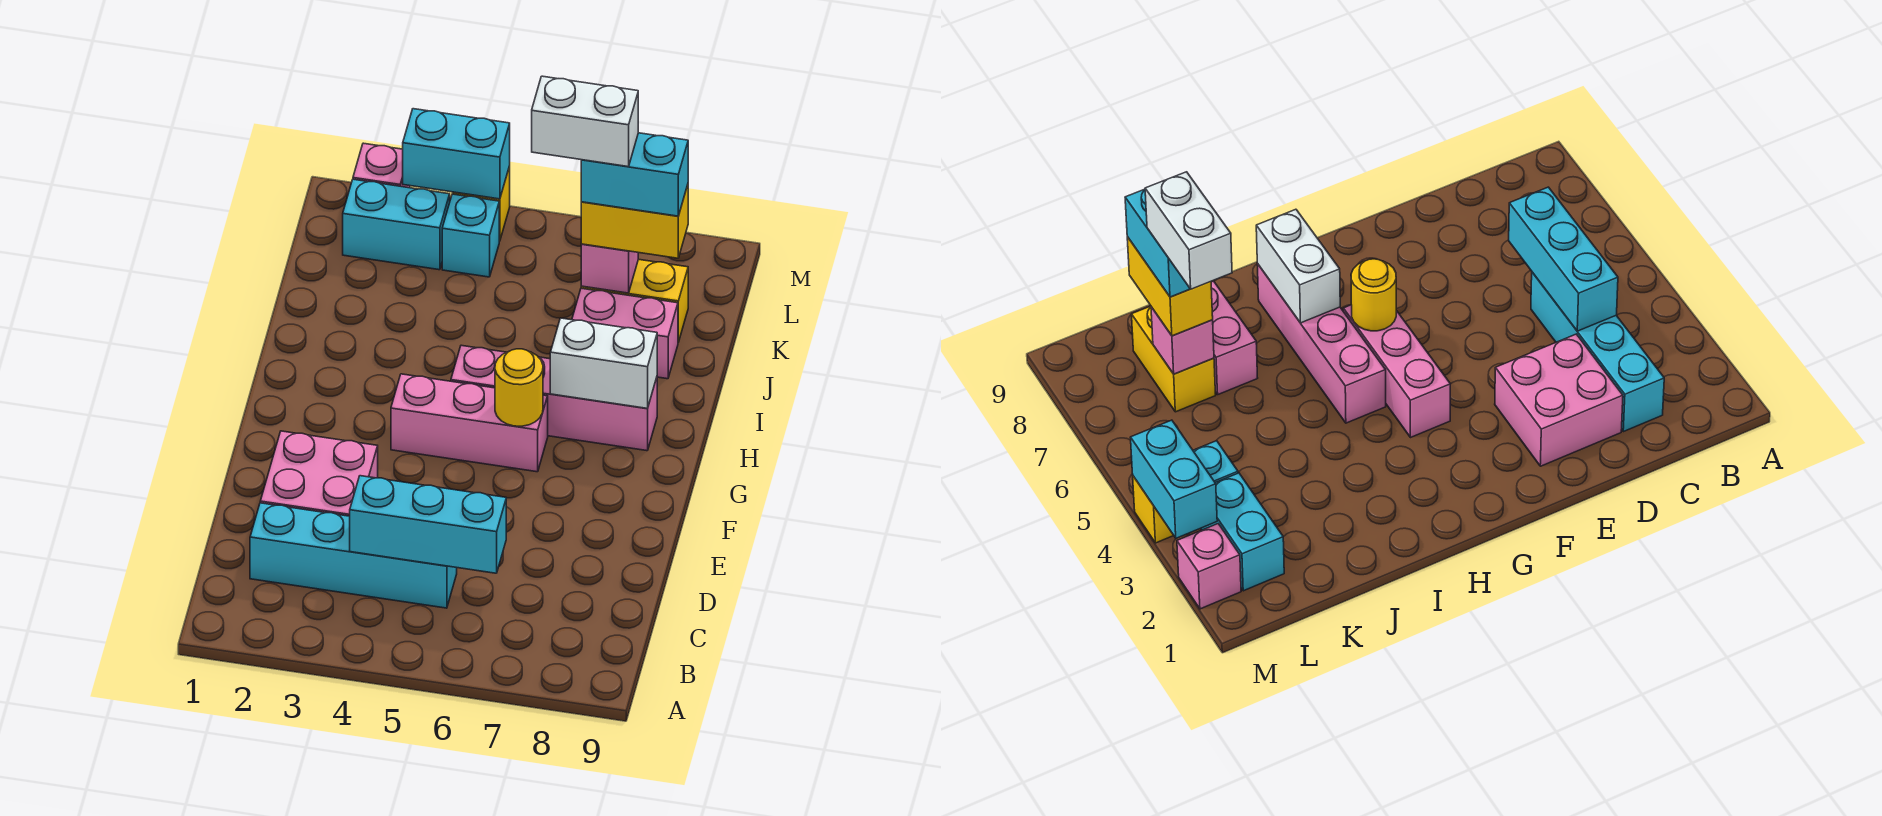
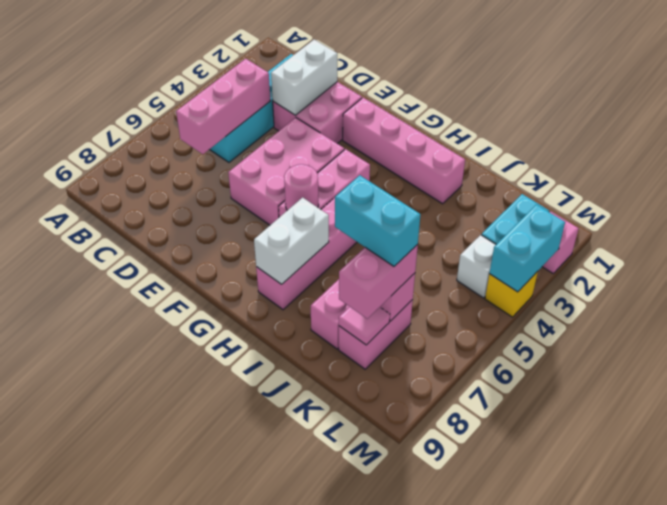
cyan brick C4:C6 level 2 -> pink brick C4:C6 level 2
none -> pink brick E4:F6 level 1
none -> pink brick F2:I2 level 1
yellow round brick G6 level 2 -> pink round brick G6 level 2
white brick K6:K7 level 5 -> white brick D2:D3 level 2
yellow brick K7:K8 level 1 -> pink brick K7:K8 level 1
yellow brick K7:K8 level 3 -> pink brick K7:K8 level 3
cyan brick K7:K8 level 4 -> cyan brick J7:K7 level 4
none -> pink tile K8 level 2
cyan brick L4 level 1 -> white brick L4 level 1

